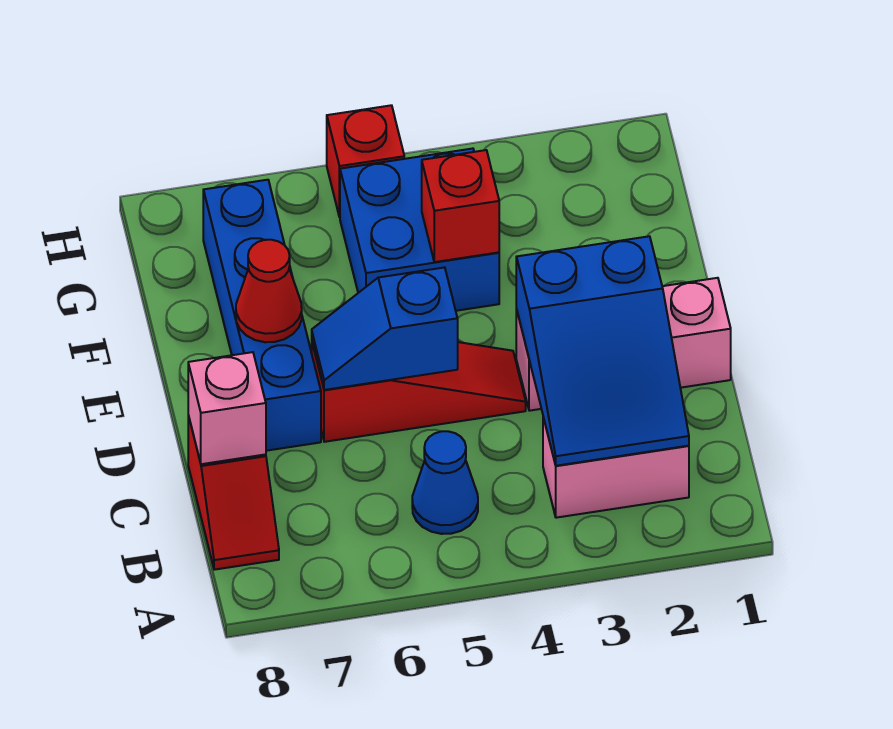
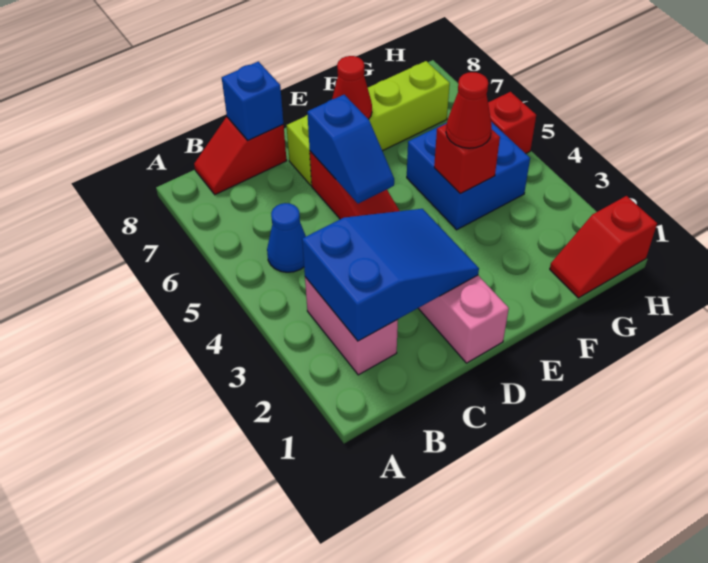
blue slope B2:D3 level 2 top D -> blue slope B2:D3 level 2 top B
pink brick C8 level 2 -> blue brick C8 level 2
blue slope D5:D6 level 2 top 5 -> blue slope D5:D6 level 2 top 6
blue brick D7:G7 level 1 -> lime brick D7:G7 level 1
none -> red cone F4 level 3
none -> red slope G1:H1 level 1 top H

